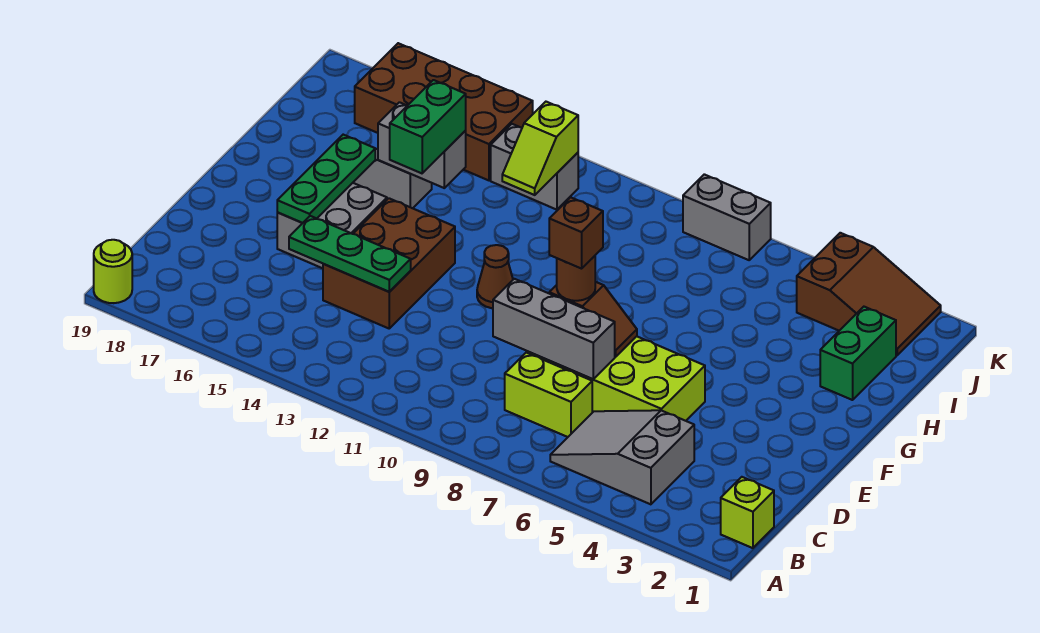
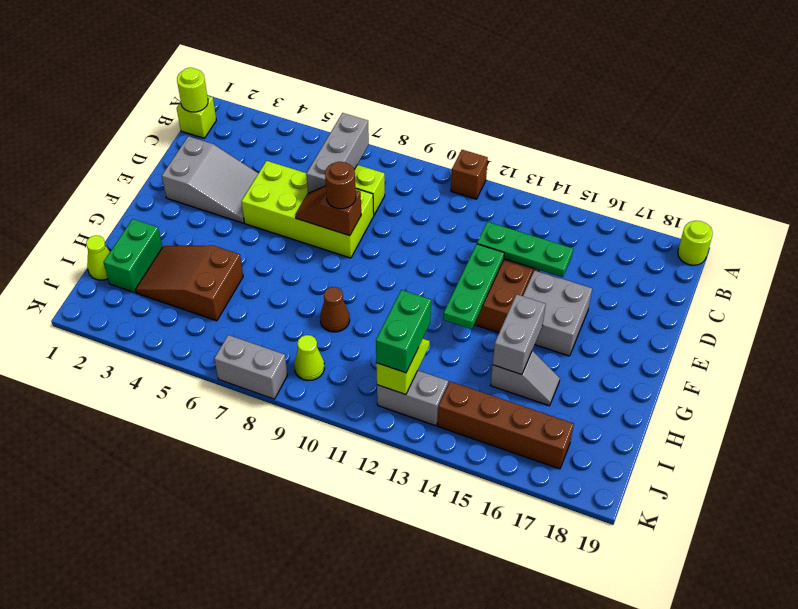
none -> lime round brick B1 level 2
grey slope B4:C6 level 1 top 4 -> grey slope D2:E4 level 1 top 2
grey brick D7:D9 level 2 -> grey brick B7:D7 level 2
brown brick E8 level 4 -> brown brick A11 level 1
green plate E16:G16 level 2 -> green plate E13:G13 level 2
brown cone F11 level 1 -> brown cone H9 level 1
green brick G14:H14 level 3 -> green brick I12:J12 level 3
grey brick H14:H15 level 2 -> grey brick G15:H15 level 2
none -> lime cone I1 level 1
brown slope J2:K4 level 1 top 4 -> brown slope H3:I5 level 1 top 5
none -> lime cone J9 level 1
brown brick J14:K17 level 1 -> brown brick J14:J17 level 1

